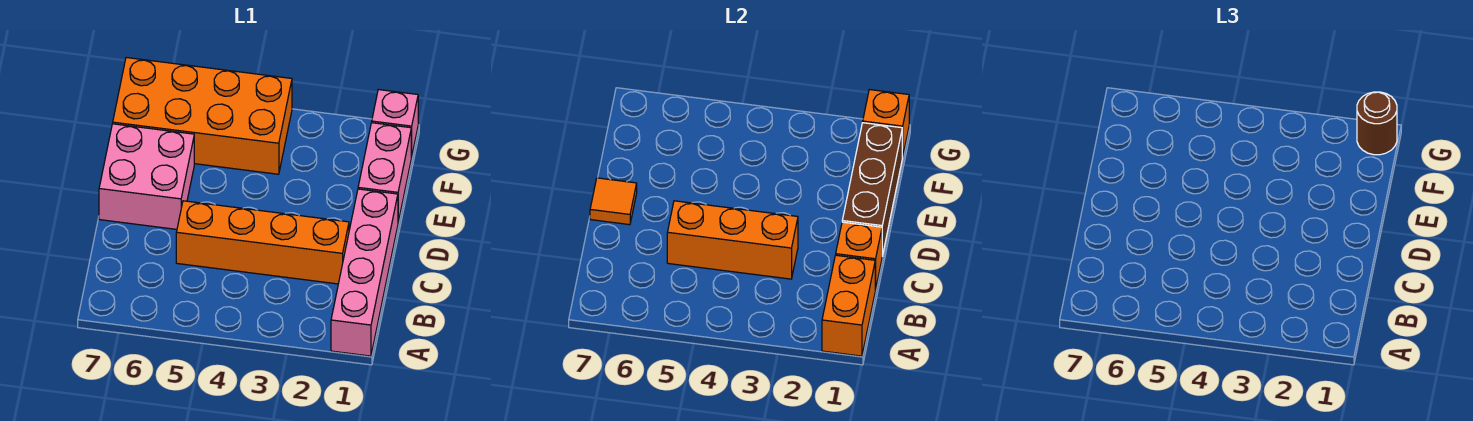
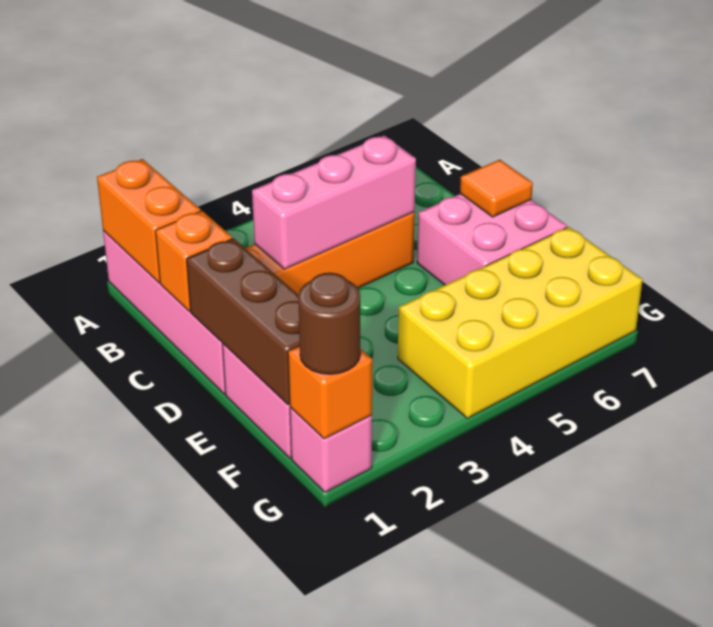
orange brick C3:C5 level 2 -> pink brick C3:C5 level 2
orange brick F4:G7 level 1 -> yellow brick F4:G7 level 1

